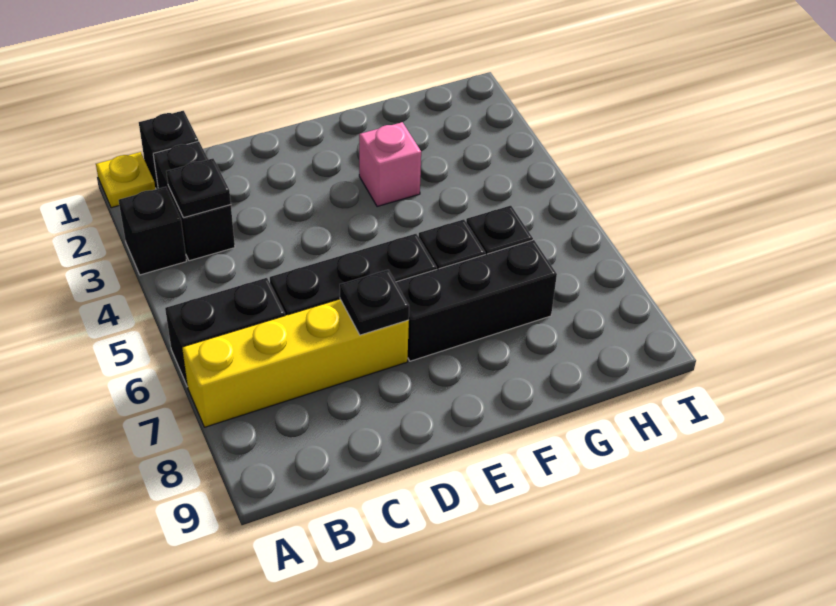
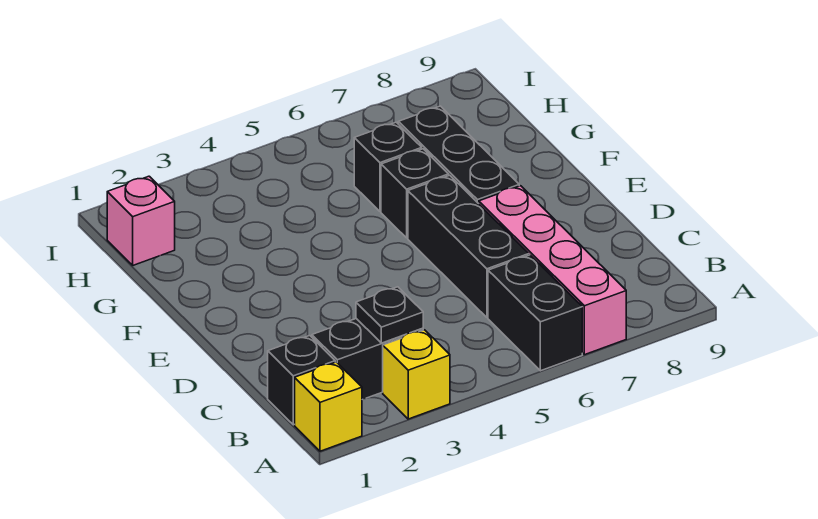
yellow plate A1 level 1 -> yellow brick A1 level 1
black brick A3 level 1 -> yellow brick A3 level 1
yellow brick A7:D7 level 1 -> pink brick A7:D7 level 1
black plate D7 level 2 -> none
pink brick F3 level 1 -> pink brick H1 level 1

